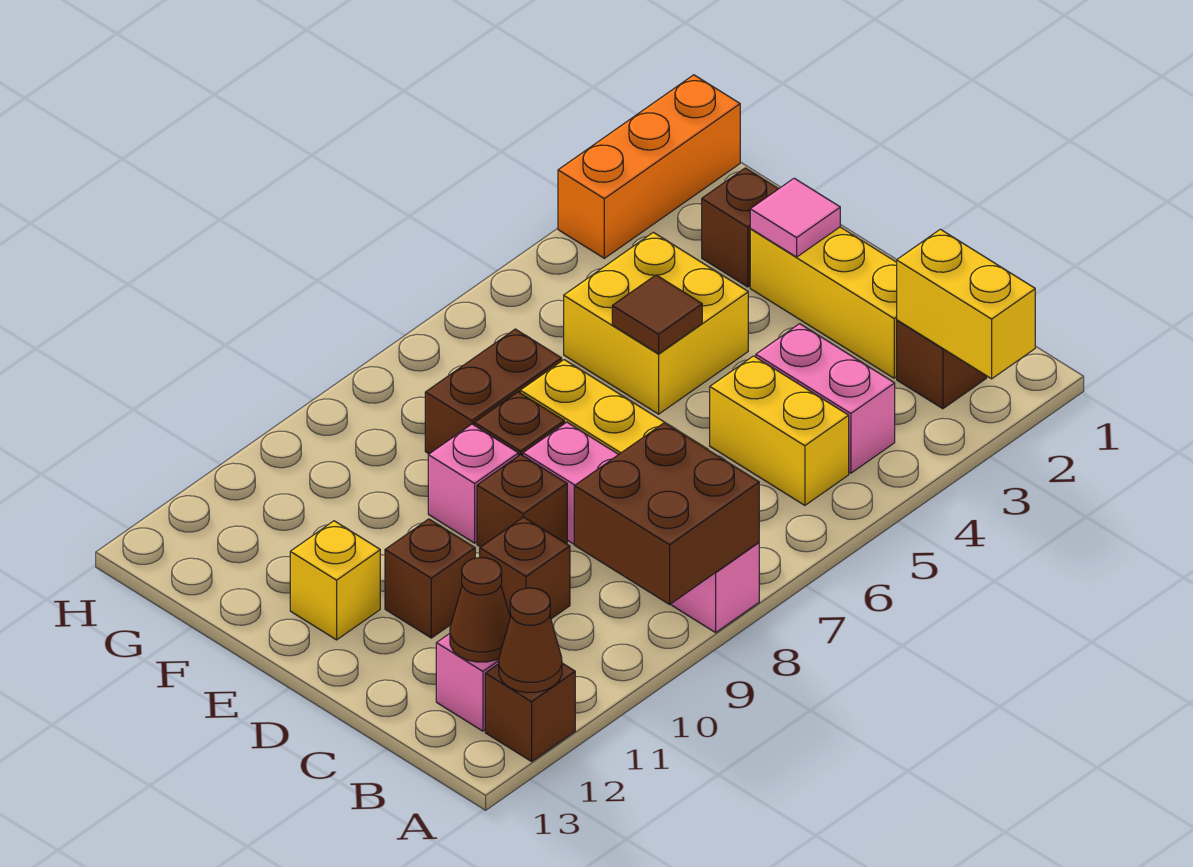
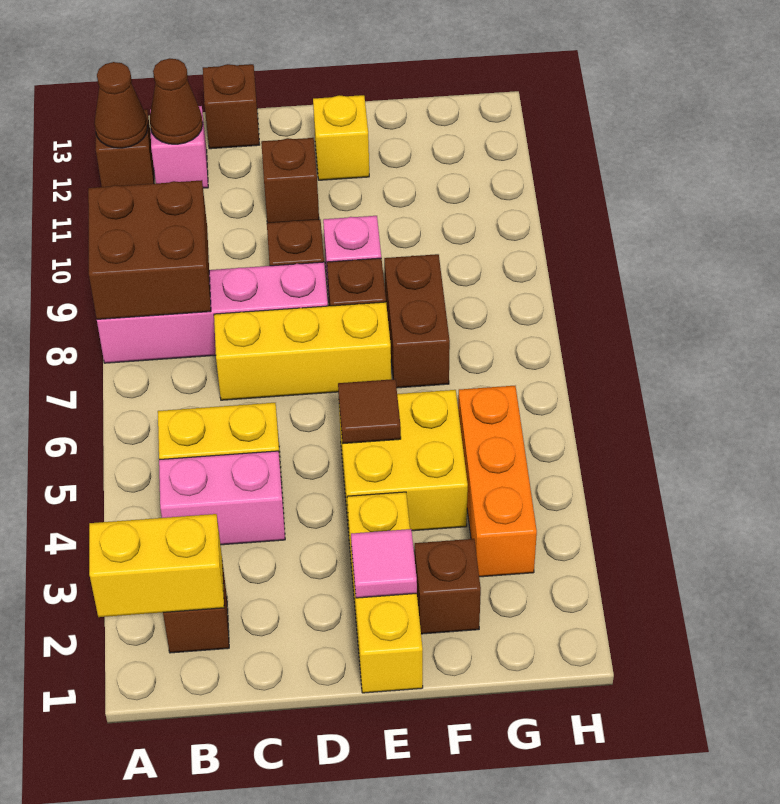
yellow brick C2:E2 level 1 -> yellow brick E1:E3 level 1
brown brick C10 level 1 -> brown brick C13 level 1
orange brick H1:H3 level 1 -> orange brick G3:G5 level 1

